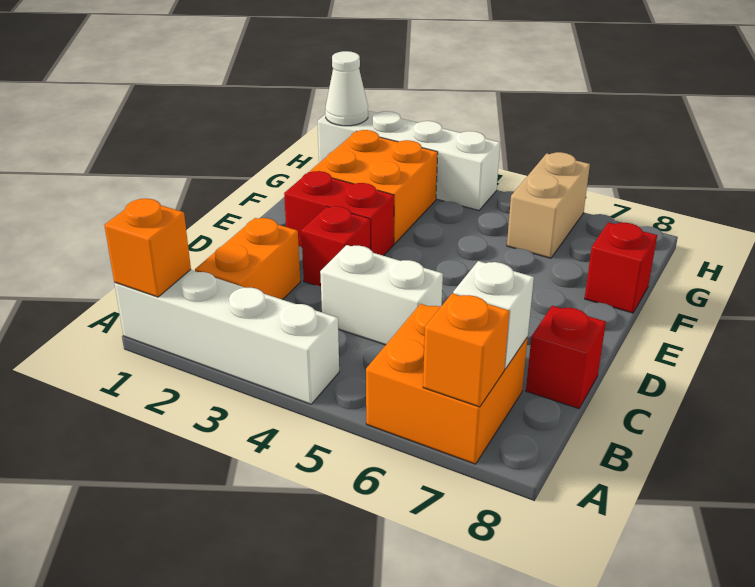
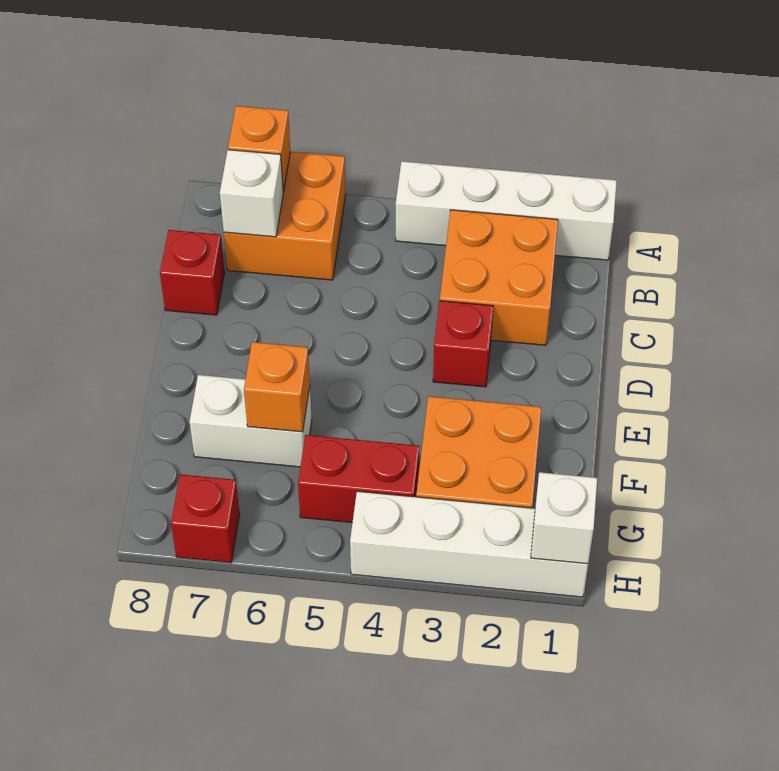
orange brick A1 level 2 -> orange brick F6 level 2
orange brick B2:C2 level 1 -> orange brick B2:C3 level 1
white brick C4:C5 level 1 -> white brick F6:F7 level 1
red brick E2:E3 level 1 -> red brick G4:G5 level 1
red brick F8 level 1 -> red brick H7 level 1
tan brick G6:H6 level 1 -> none
white cone H1 level 2 -> white brick H1 level 2

